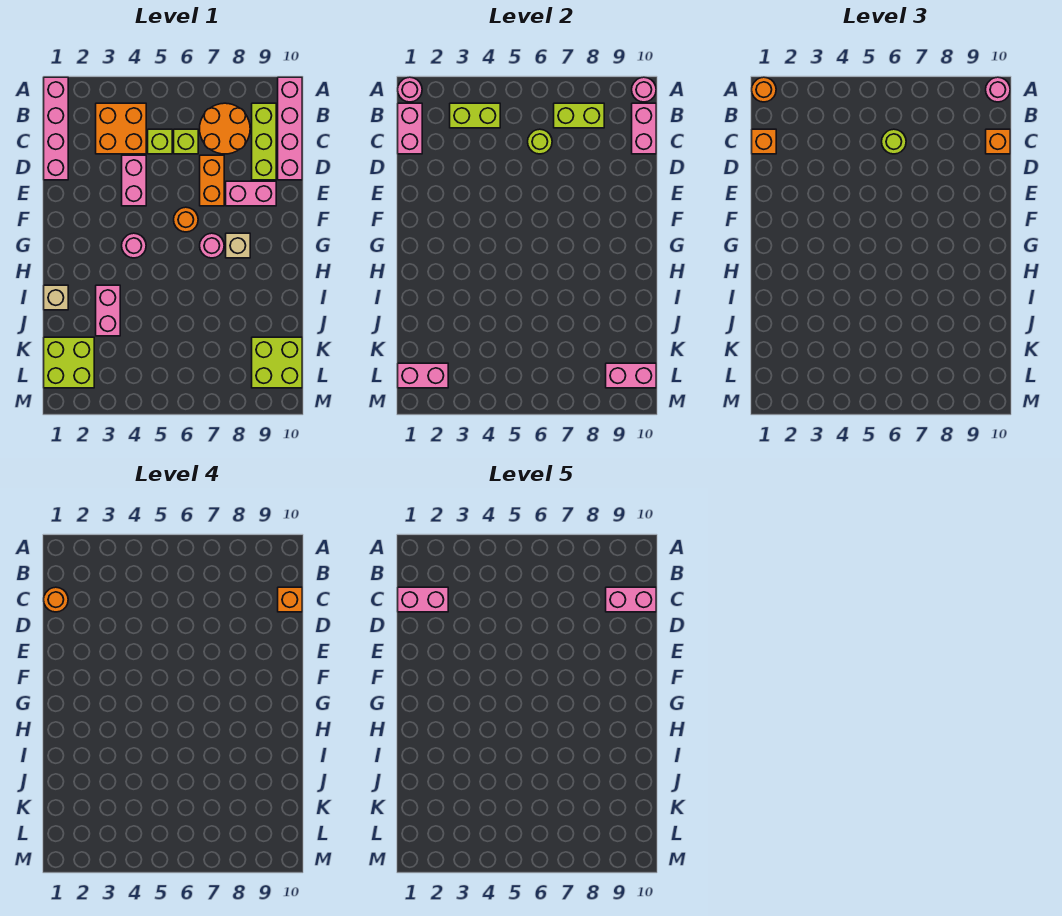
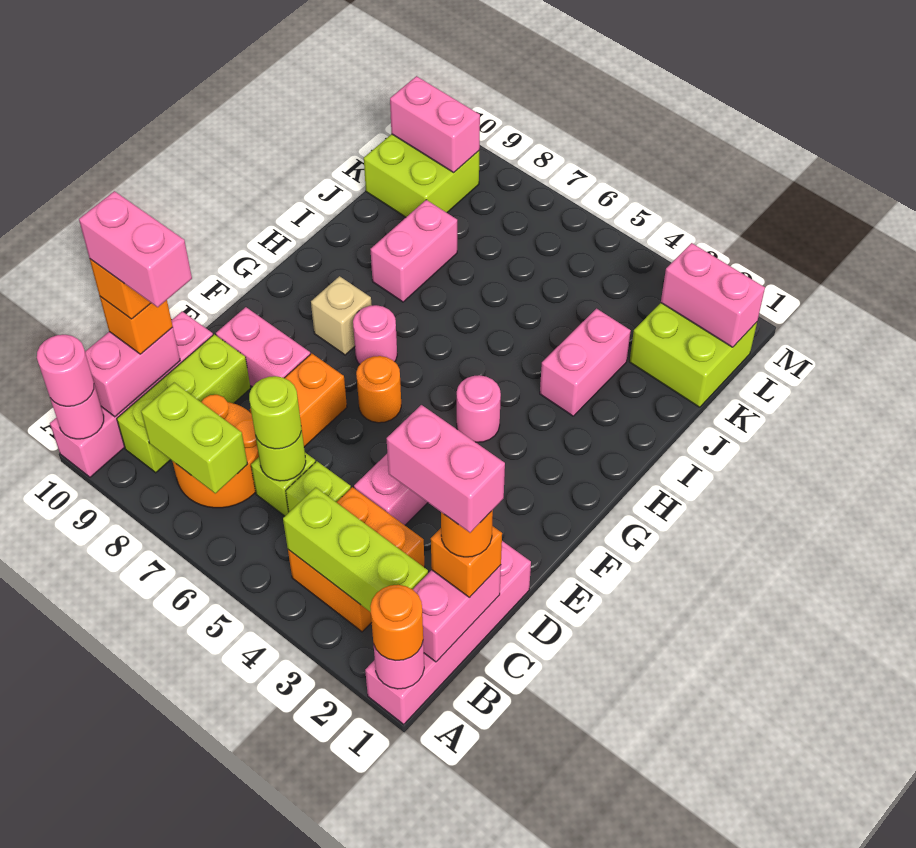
lime brick B3:B4 level 2 -> lime brick B2:B4 level 2
tan brick I1 level 1 -> none
none -> pink brick I8:J8 level 1

